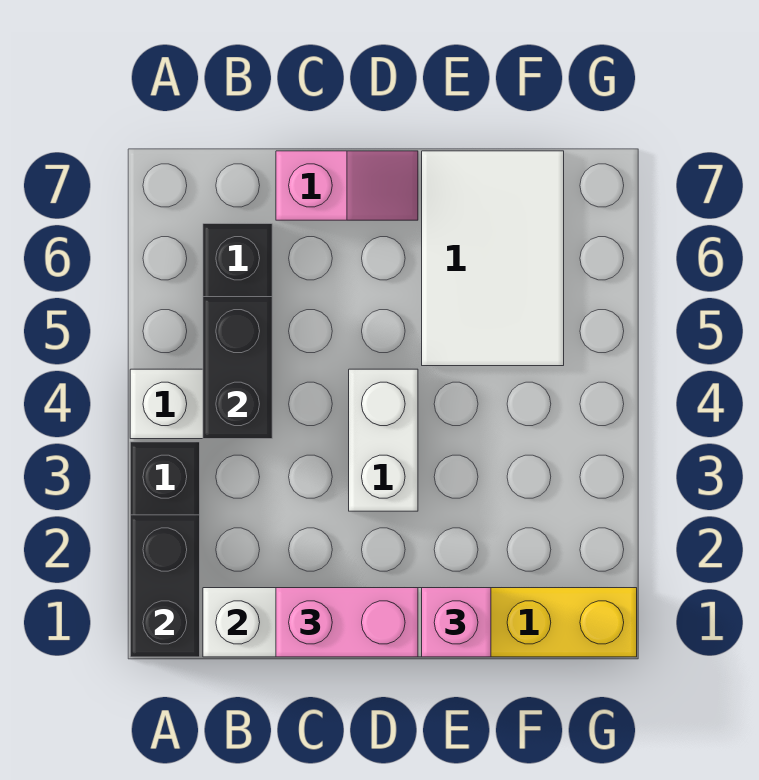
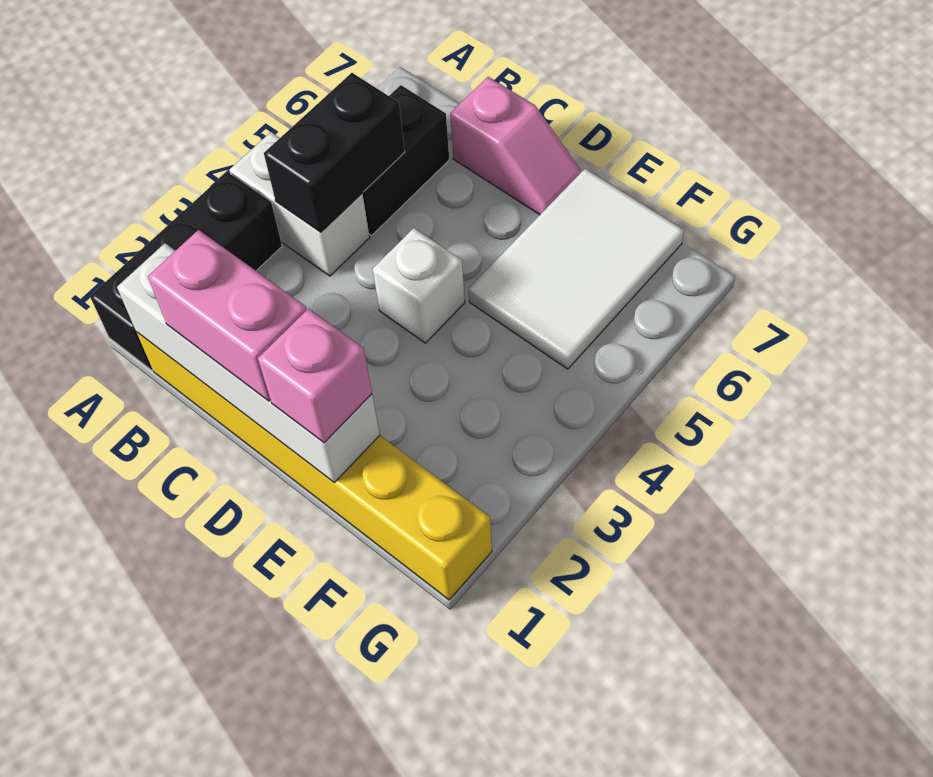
black brick A1:A2 level 2 -> none
white brick D3:D4 level 1 -> white brick D4 level 1

